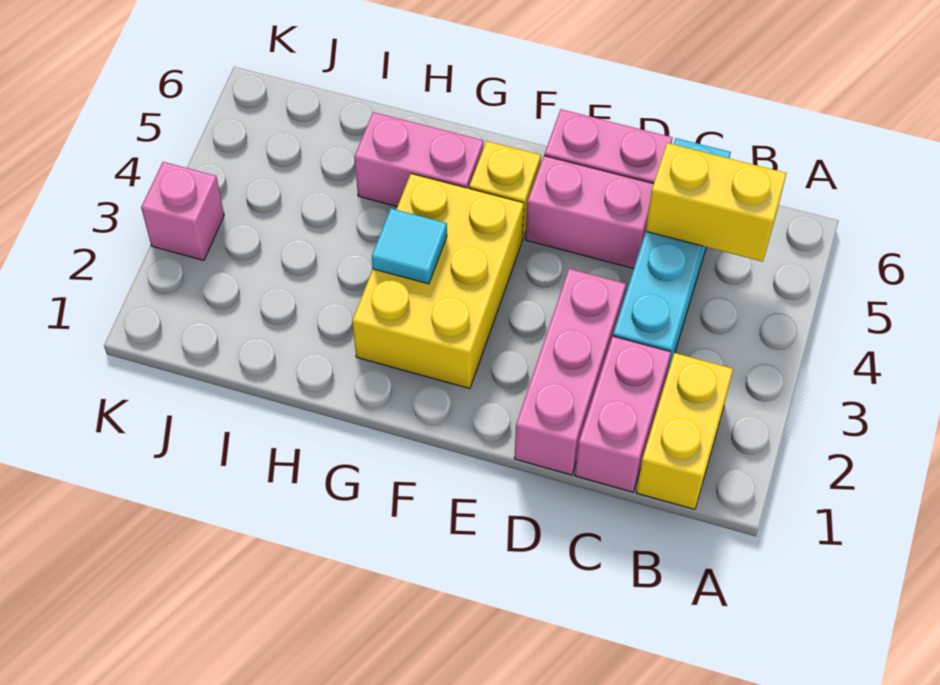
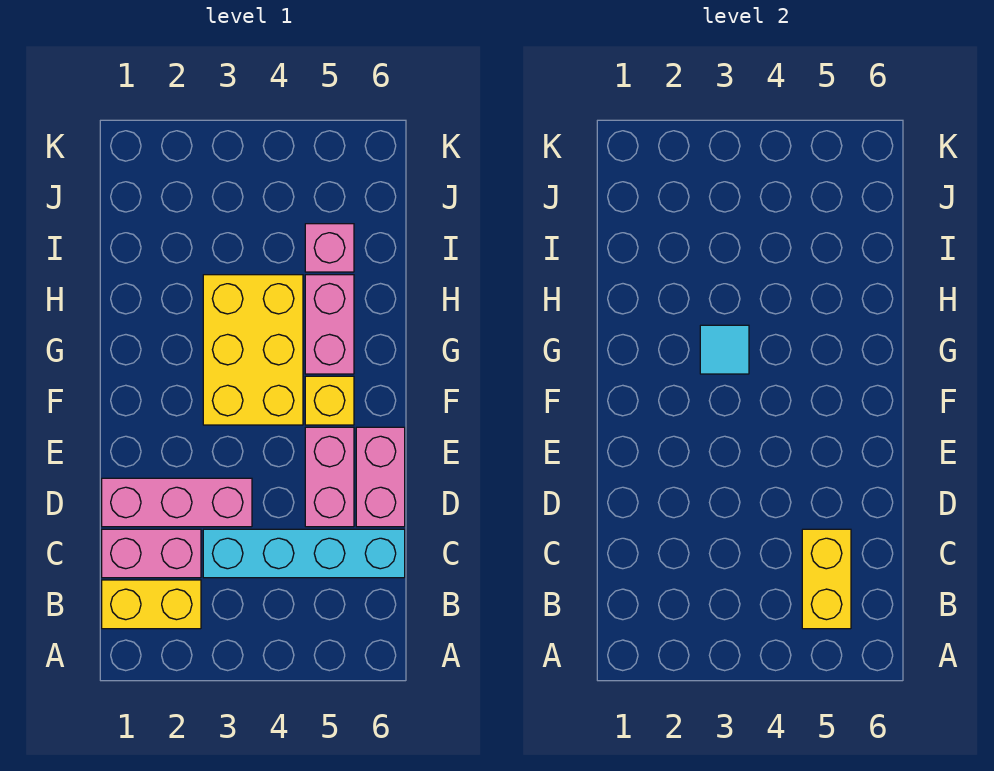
yellow brick F2:G4 level 1 -> yellow brick F3:H4 level 1
pink brick K3 level 1 -> pink brick I5 level 1

